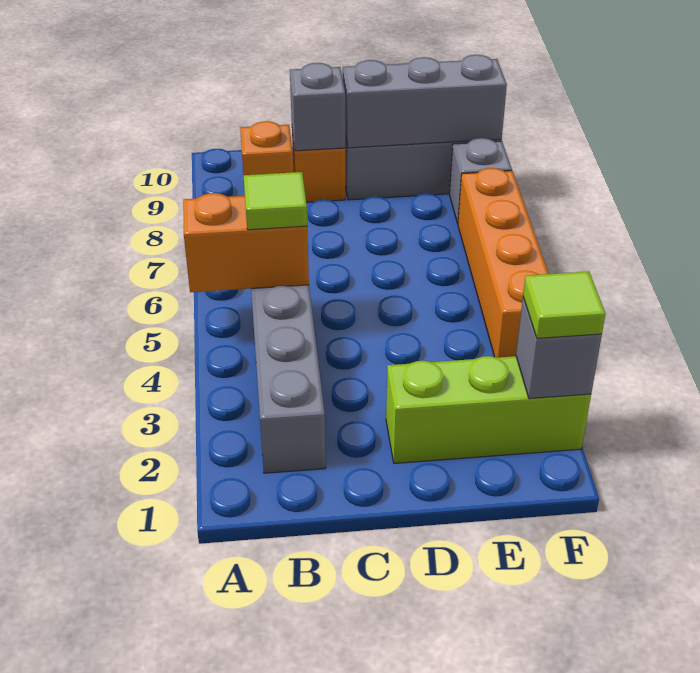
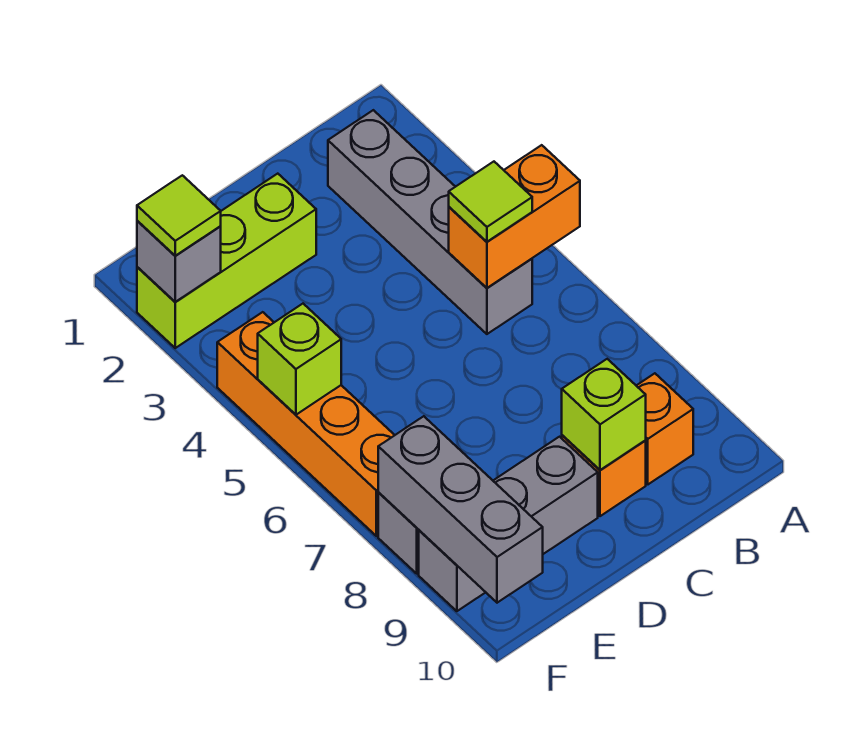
grey brick C9 level 2 -> lime brick C9 level 2
grey brick D9:F9 level 2 -> grey brick F8:F10 level 2
none -> lime brick F5 level 2

